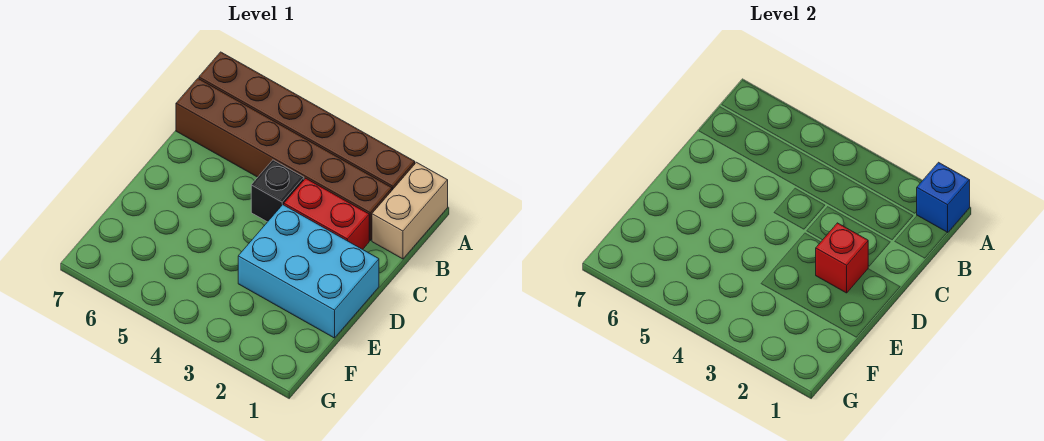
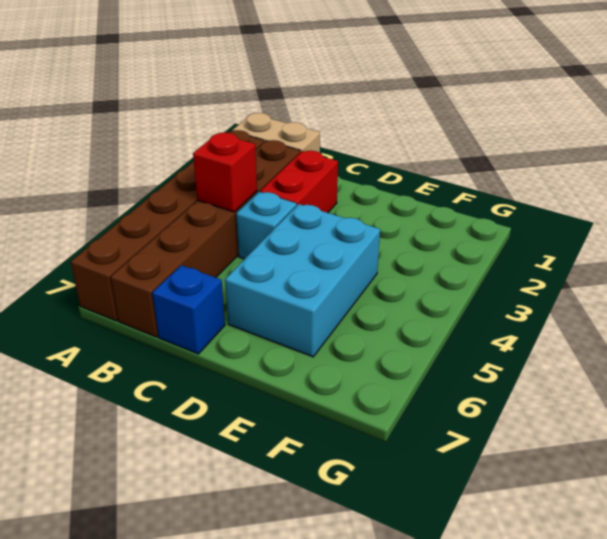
blue brick A1 level 2 -> blue brick C7 level 1
black brick C4 level 1 -> cyan brick C4 level 1
cyan brick D1:E3 level 1 -> cyan brick D4:E6 level 1
red brick D2 level 2 -> red brick B4 level 2

